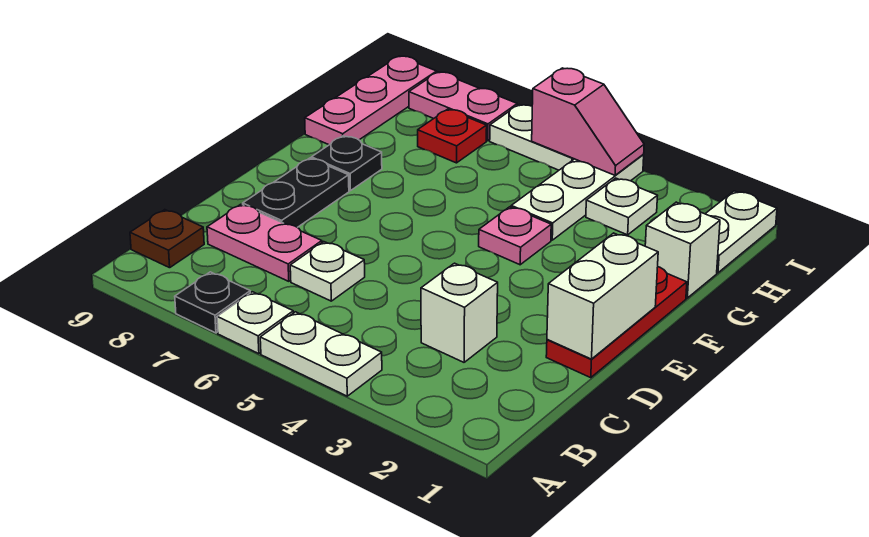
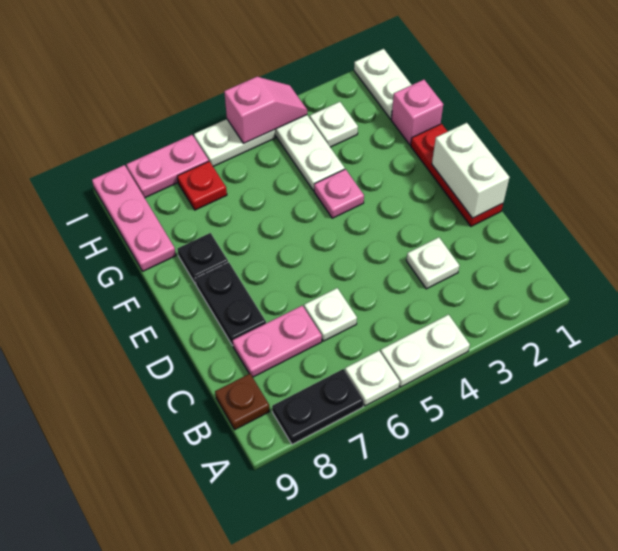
black plate A7 level 1 -> black plate A7:A8 level 1
white brick C3 level 1 -> white plate C3 level 1
white brick G1 level 1 -> pink brick G1 level 1

